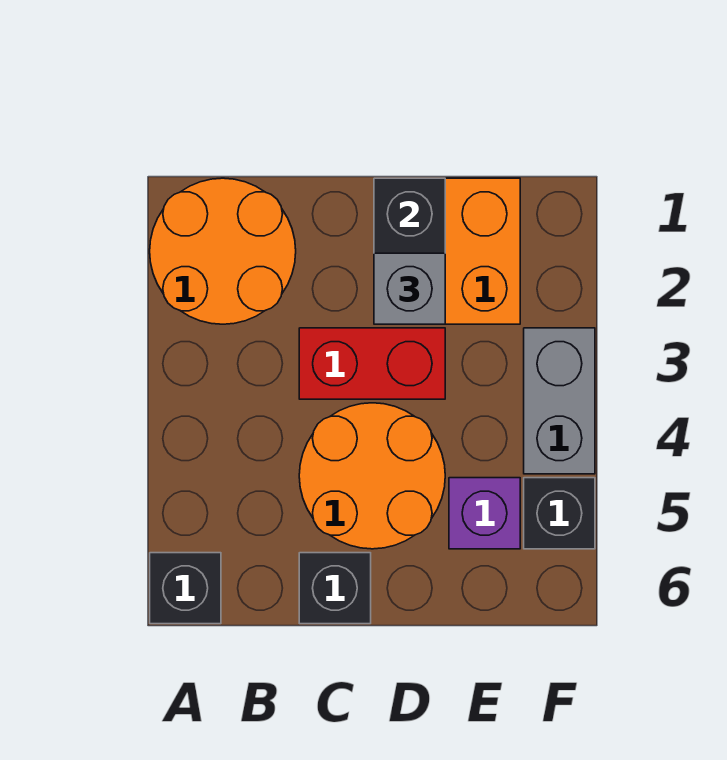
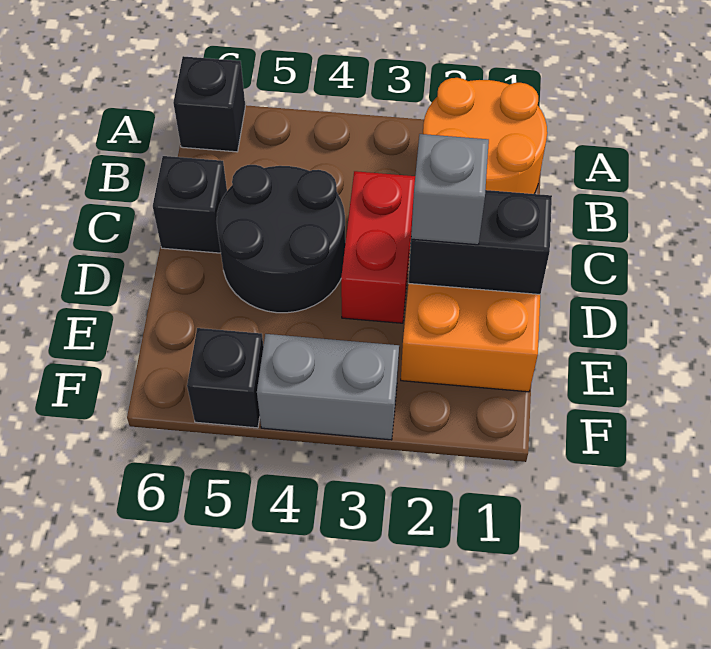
orange round brick C4:D5 level 1 -> black round brick C4:D5 level 1
purple brick E5 level 1 -> none

